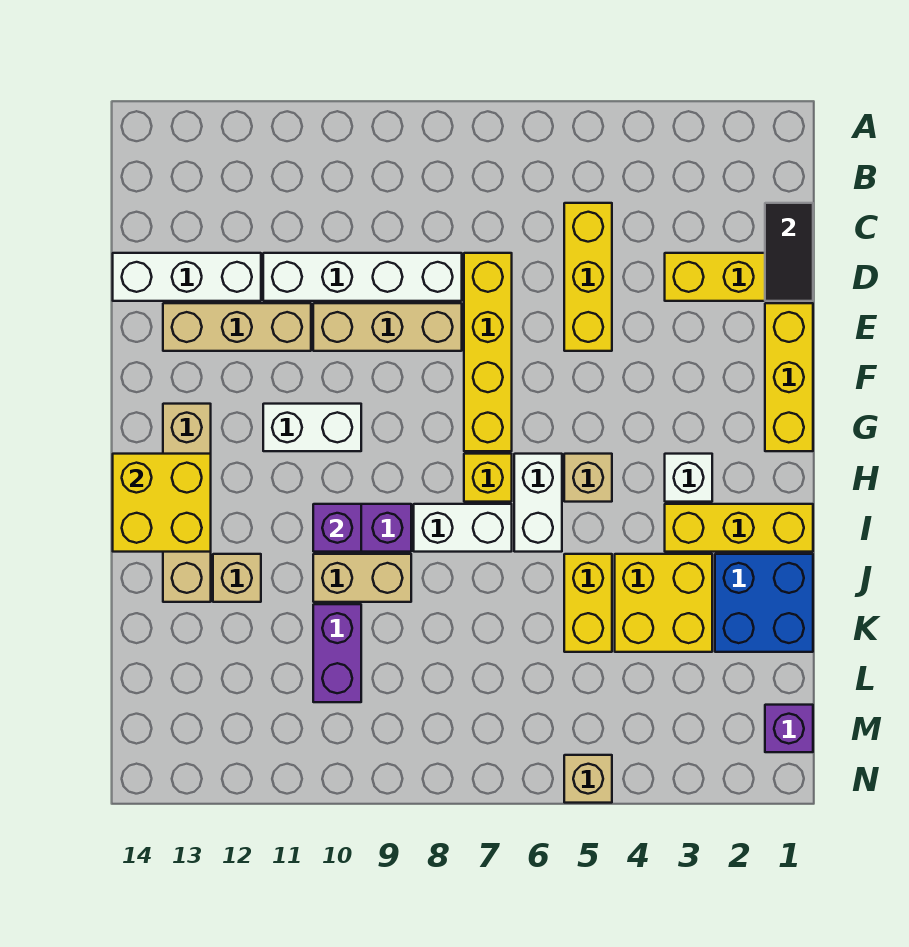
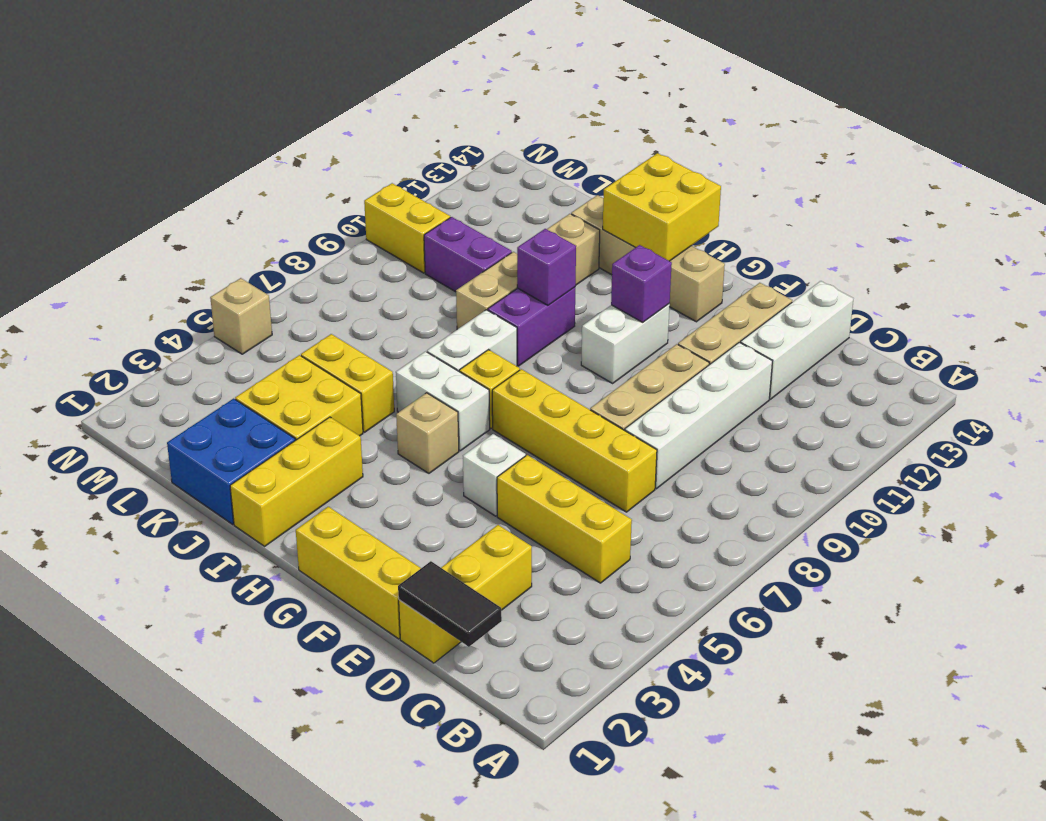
white brick H3 level 1 -> white brick F5 level 1
purple brick M1 level 1 -> purple brick G11 level 2
none -> yellow brick M10:N10 level 1

